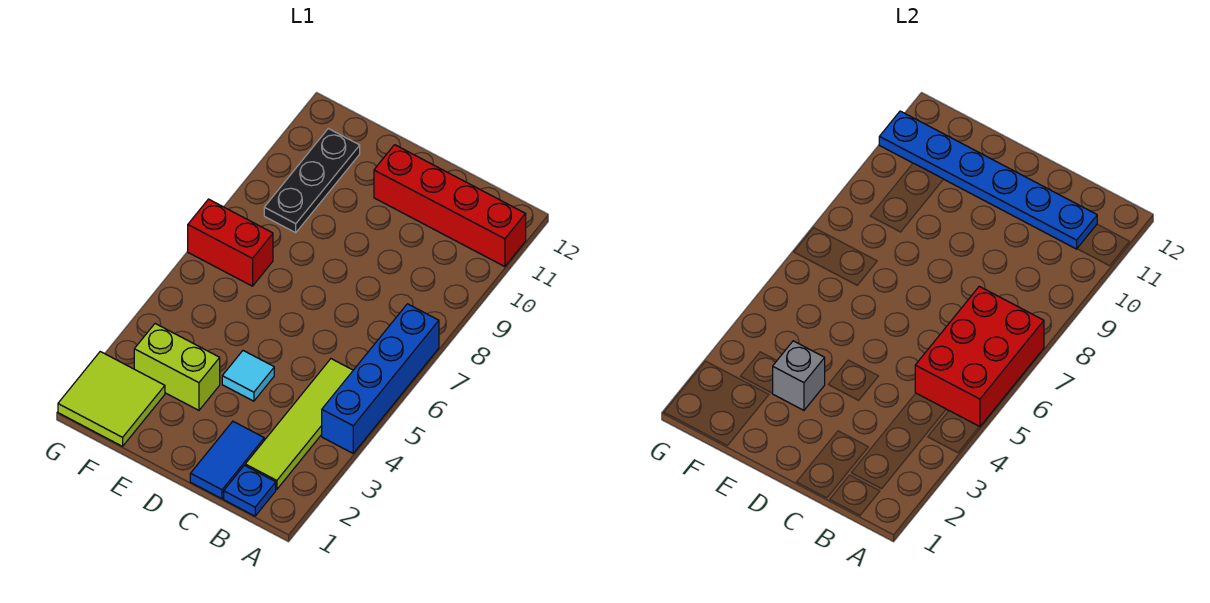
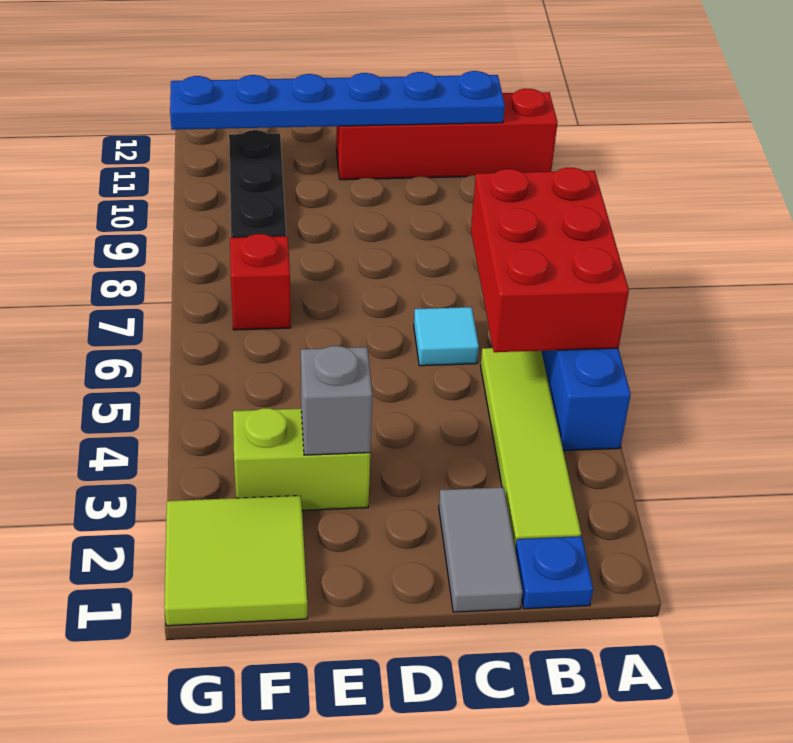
blue tile C1:C2 level 1 -> grey tile C1:C2 level 1
cyan tile D4 level 1 -> cyan tile C6 level 1
red brick F7:G7 level 1 -> red brick F7 level 1

